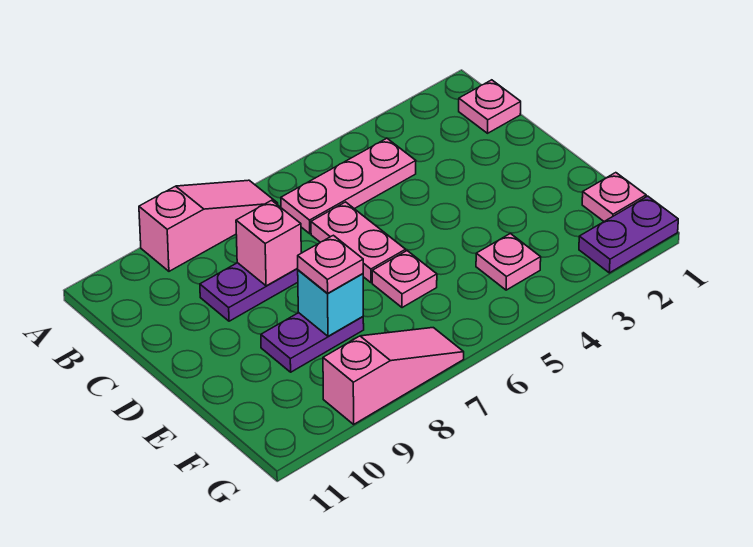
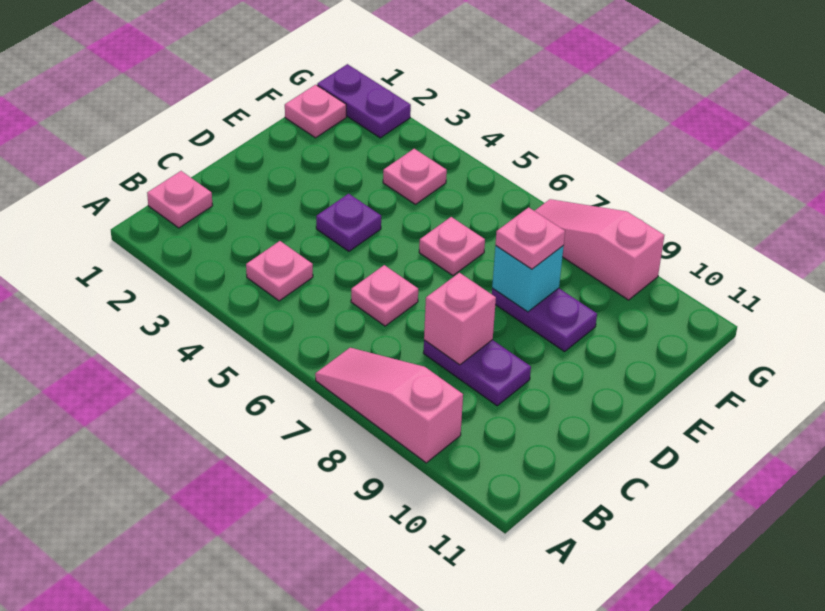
pink plate B4:B6 level 1 -> pink plate B4 level 1
pink plate C6:D6 level 1 -> pink plate C6 level 1
none -> purple plate D4 level 1

